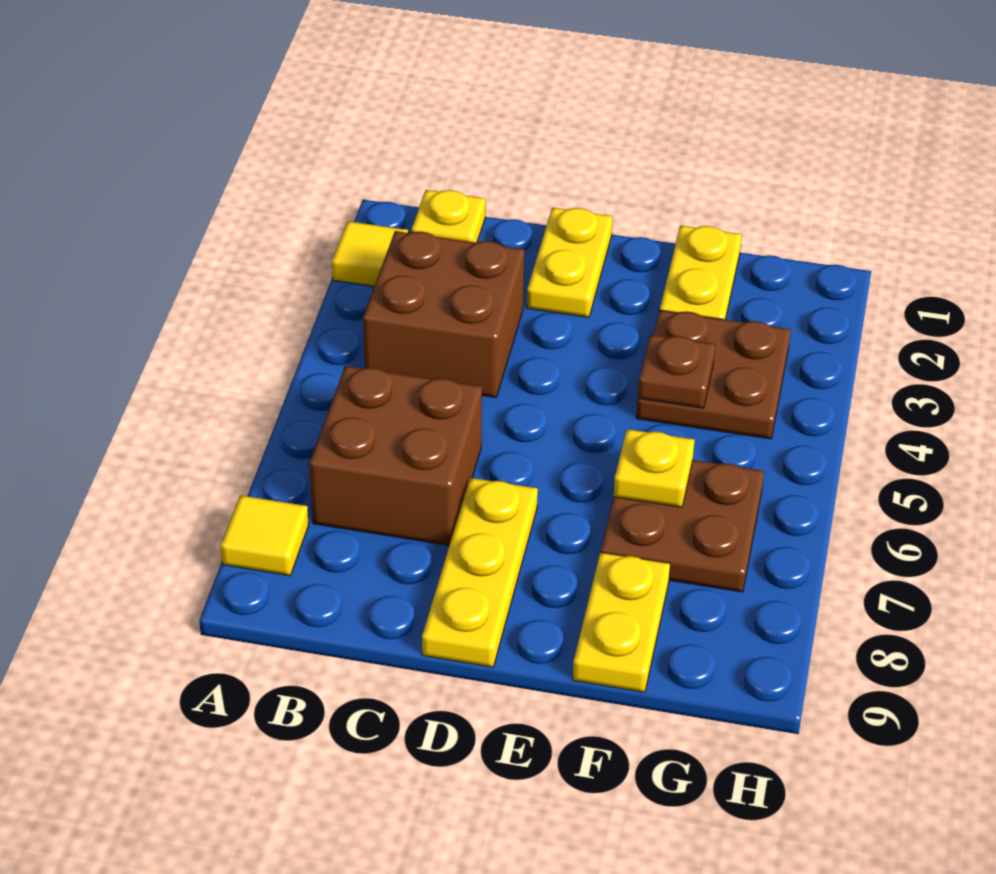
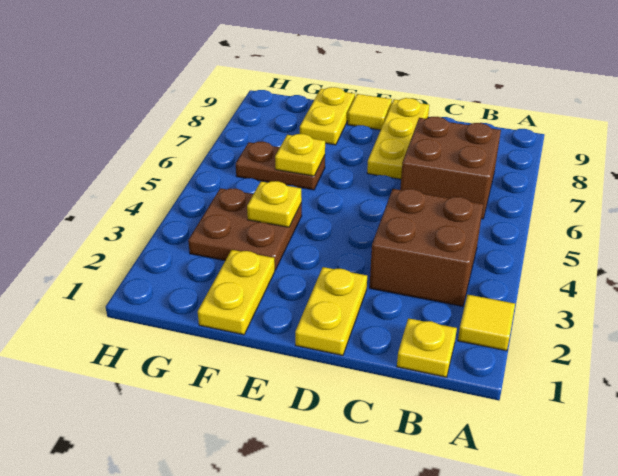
yellow tile A8 level 1 -> yellow tile E9 level 1
brown plate F4 level 2 -> yellow plate F4 level 2
brown plate F6:G7 level 1 -> brown plate F6:G6 level 1

